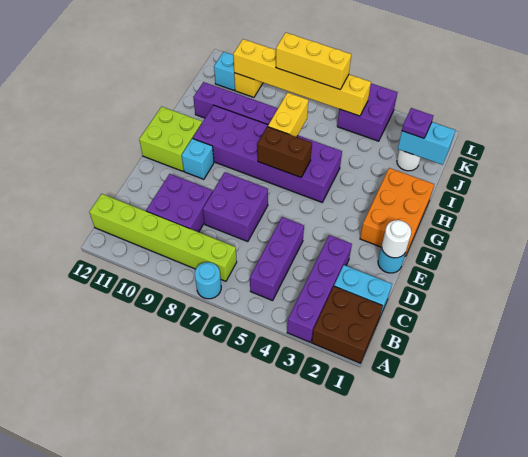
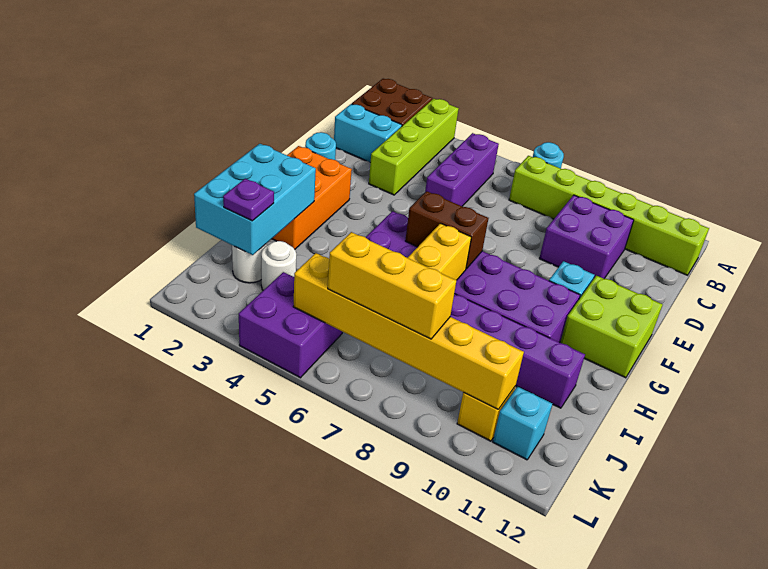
purple brick A3:D3 level 1 -> lime brick A3:D3 level 1
purple brick D7:E8 level 1 -> none
white round brick E1 level 2 -> white round brick J3 level 1
cyan brick J1:J2 level 2 -> cyan brick H1:J2 level 2

